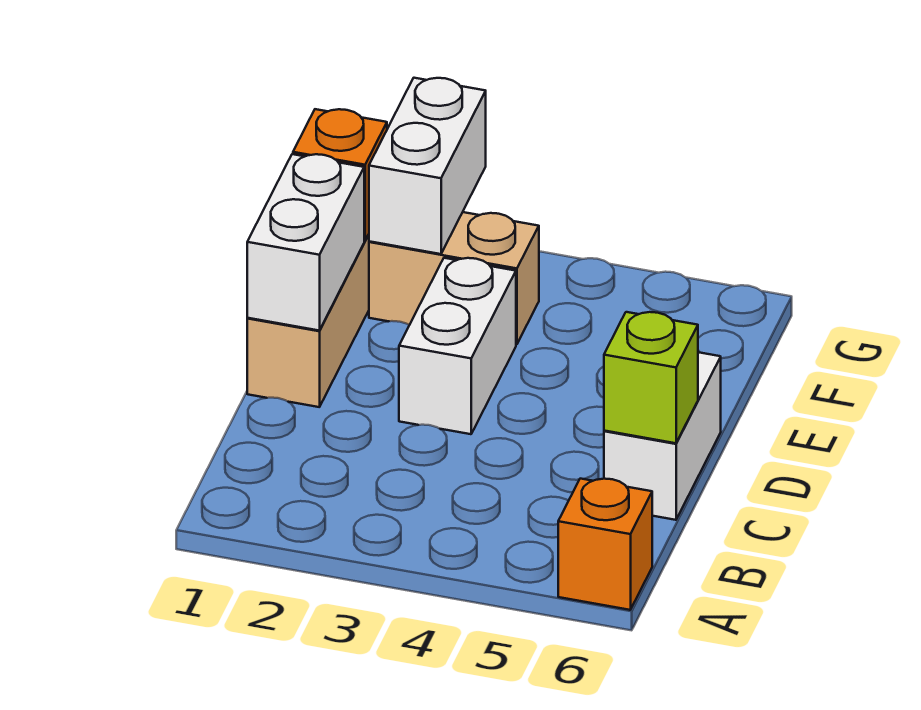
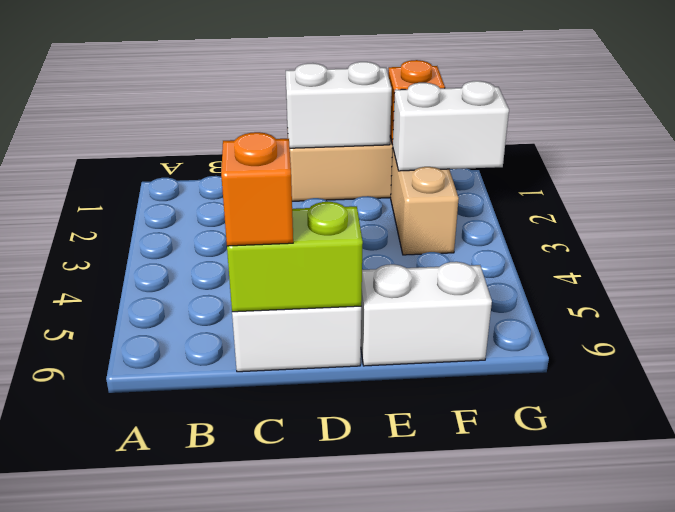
orange brick A6 level 1 -> orange brick C6 level 3
lime brick C6 level 2 -> lime brick C6:D6 level 2
white brick D3:E3 level 1 -> white brick E6:F6 level 1

